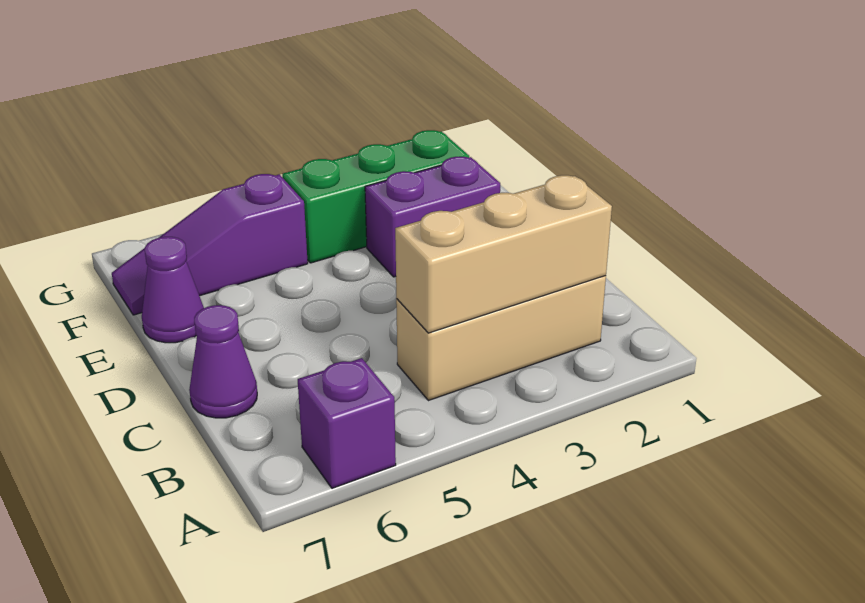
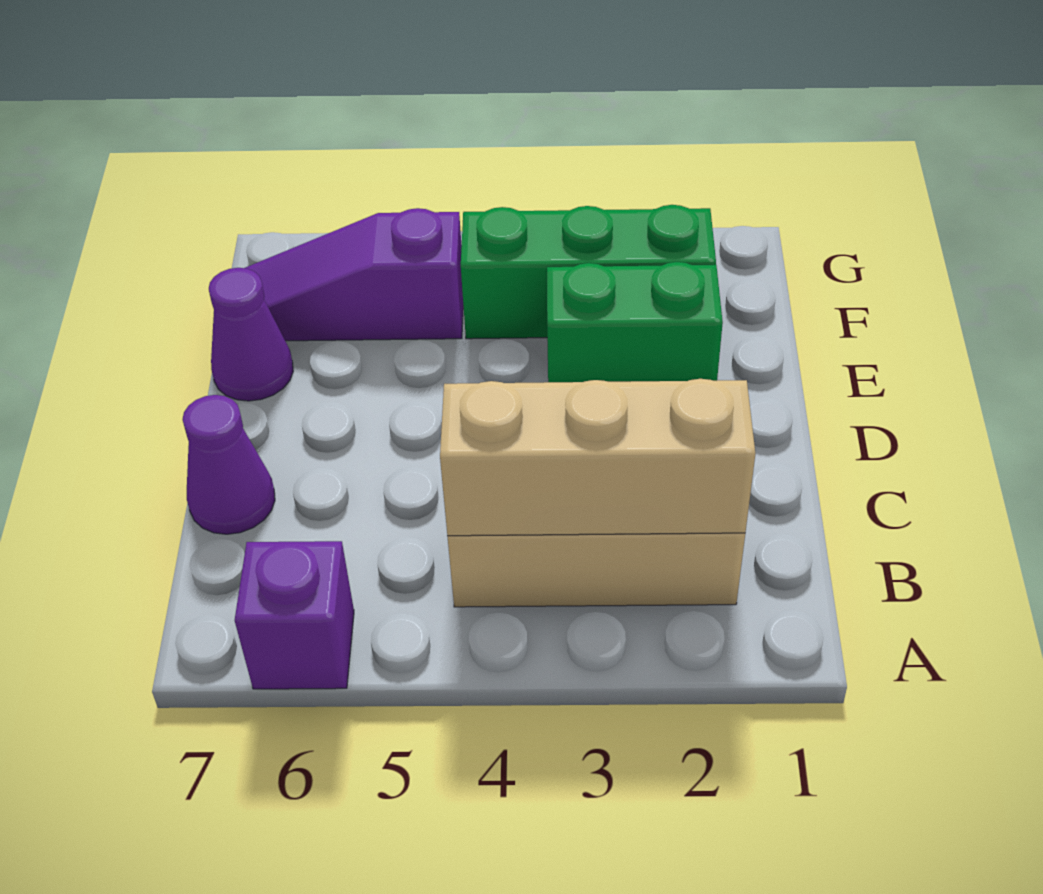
purple brick E2:E3 level 1 -> green brick E2:E3 level 1

